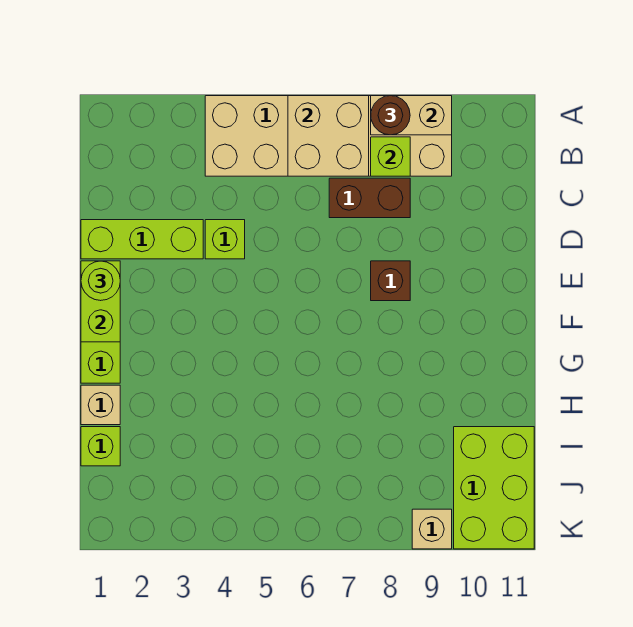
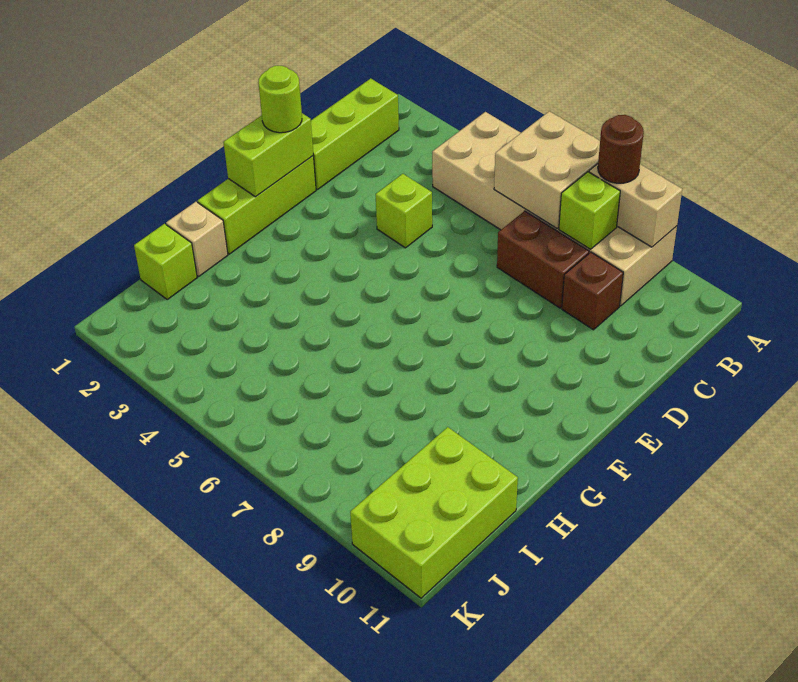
lime brick D1:D3 level 1 -> lime brick B1:D1 level 1
brown brick E8 level 1 -> brown brick C9 level 1
tan brick K9 level 1 -> none

